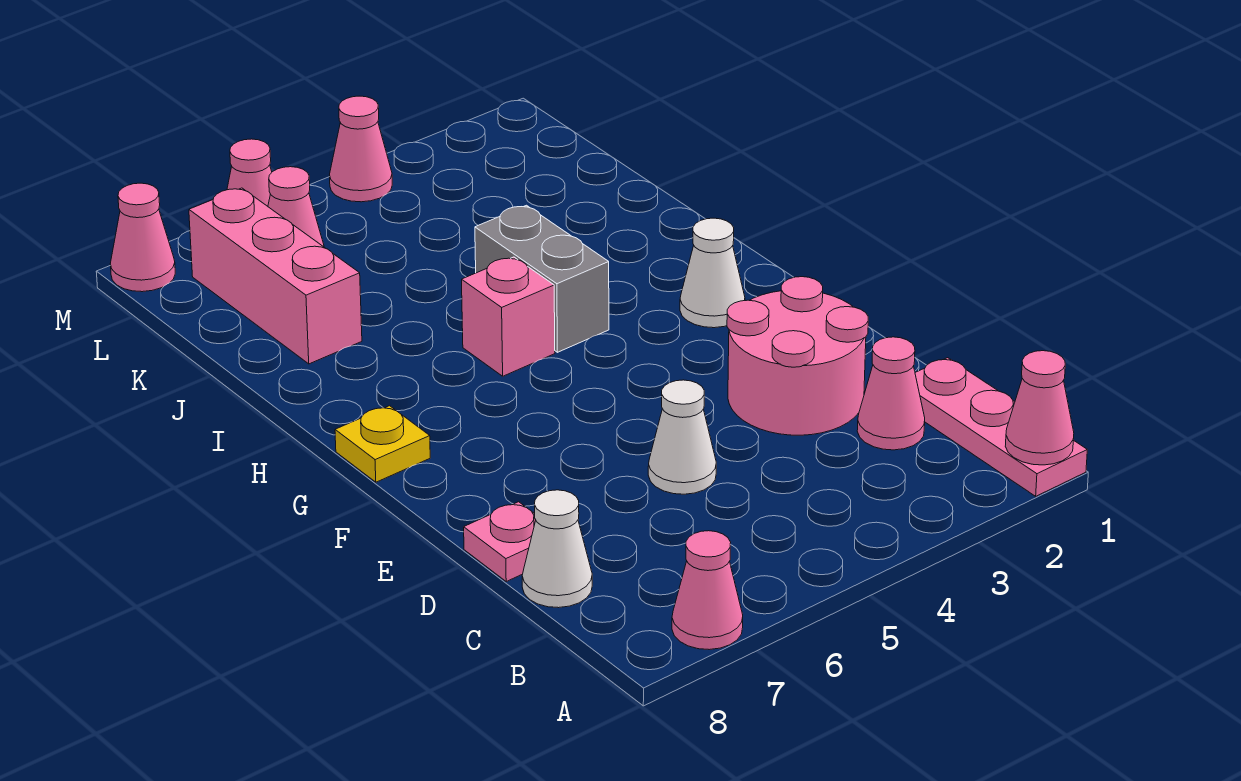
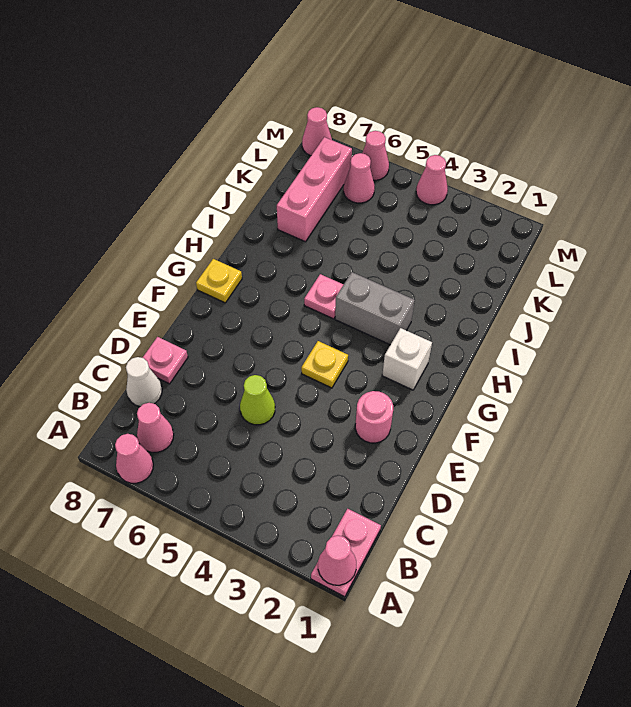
pink plate A1:C1 level 1 -> pink plate A1:B1 level 1
pink cone C2 level 1 -> pink cone B7 level 1
pink round brick D2:E3 level 1 -> pink round brick E2 level 1
white cone D5 level 1 -> lime cone D5 level 1
none -> yellow plate F4 level 1
white cone G2 level 1 -> white brick G2 level 1
grey brick H4:I4 level 1 -> grey brick H3:H4 level 1
pink brick H5 level 1 -> pink plate H5 level 1

